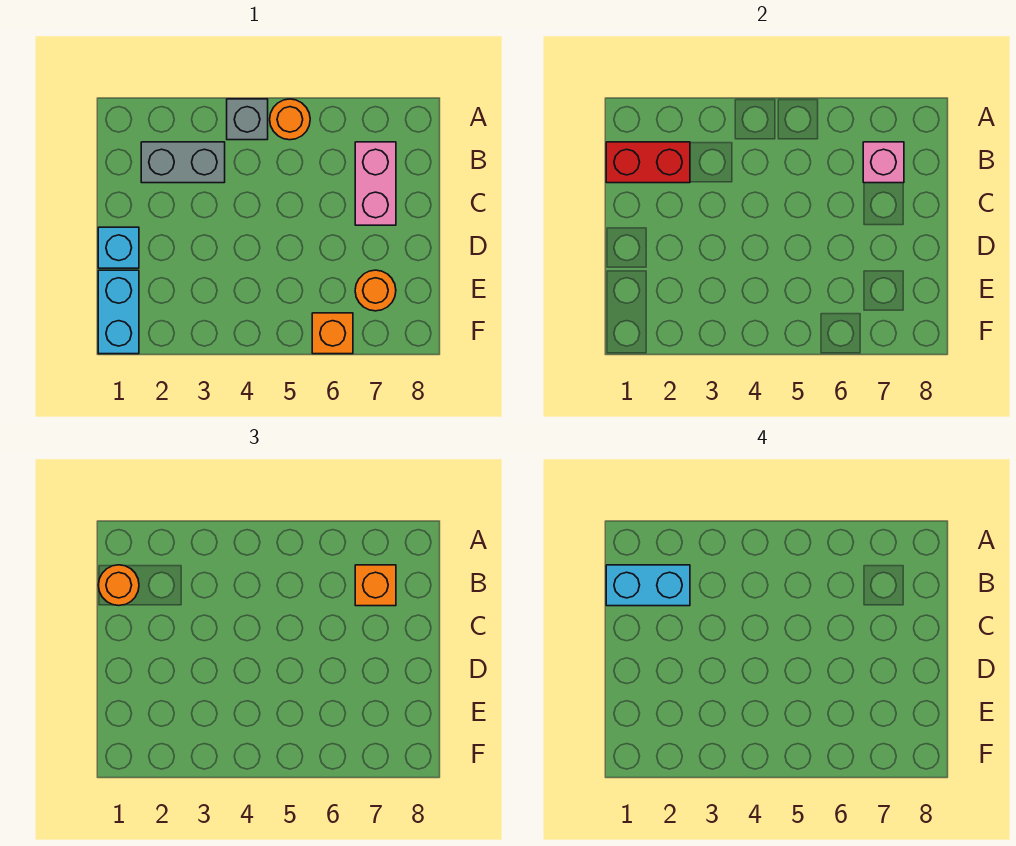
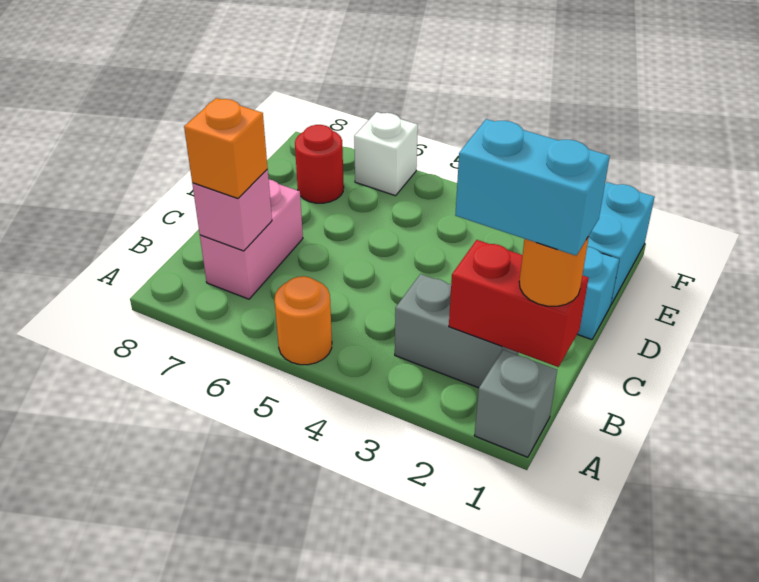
grey brick A4 level 1 -> grey brick A1 level 1
orange round brick E7 level 1 -> red round brick E7 level 1
orange brick F6 level 1 -> white brick F6 level 1

